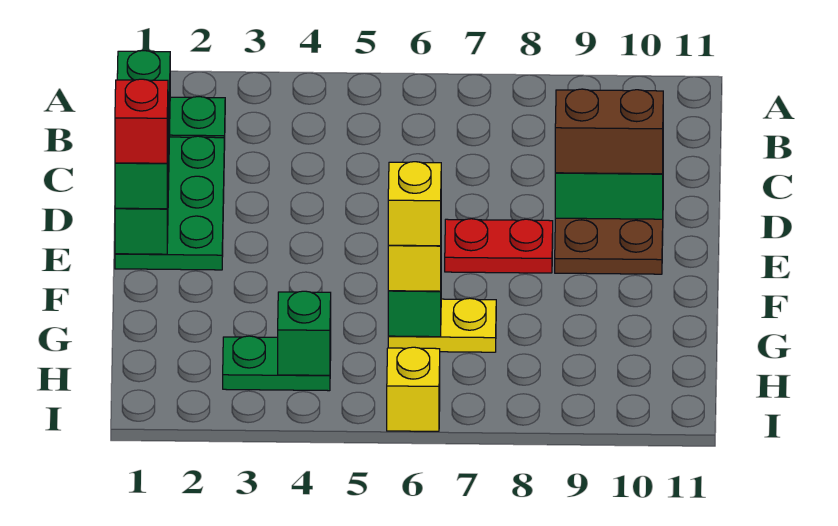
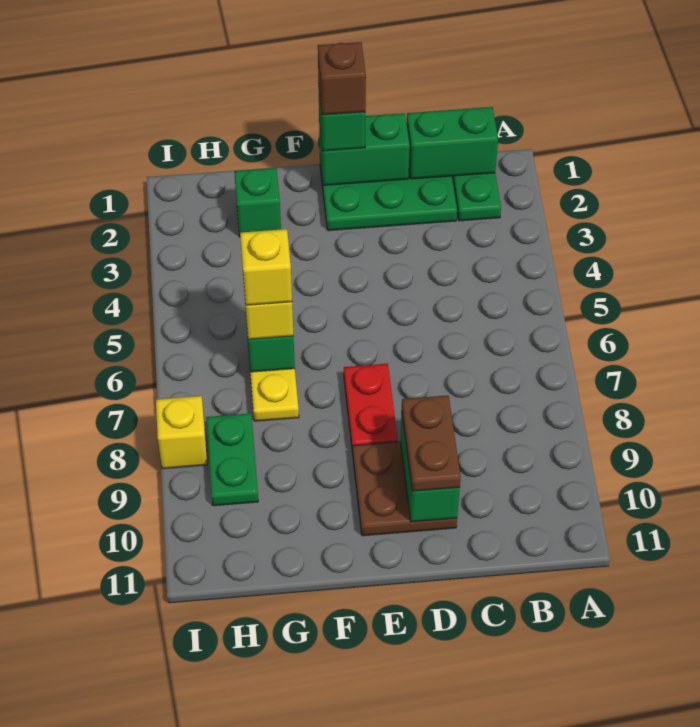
brown brick D9:D10 level 3 -> brown plate D9:D10 level 3
red brick E1 level 4 -> brown brick E1 level 4
green plate H3:H4 level 1 -> green plate H8:H9 level 1
green brick H4 level 2 -> green brick G2 level 1
yellow brick I6 level 1 -> yellow brick I8 level 1

